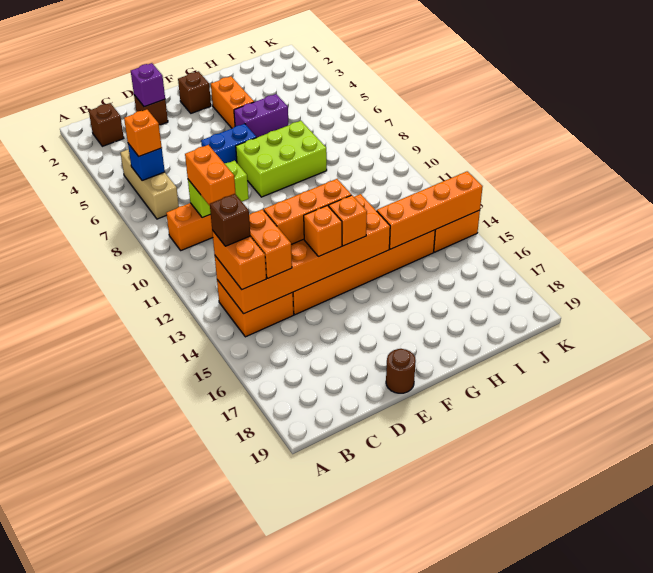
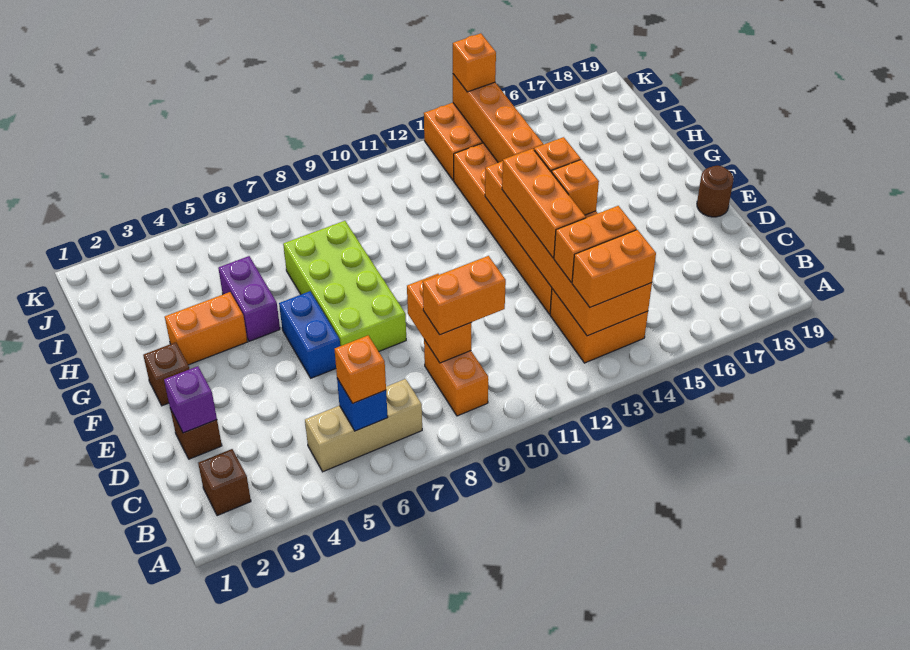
brown brick B13 level 4 -> none
lime brick C9:D9 level 2 -> orange brick C9:D9 level 2
lime brick F7:H8 level 1 -> lime brick E7:H8 level 1
none -> orange brick K14 level 3

